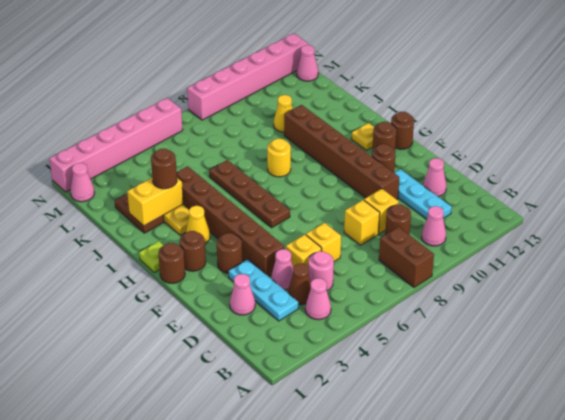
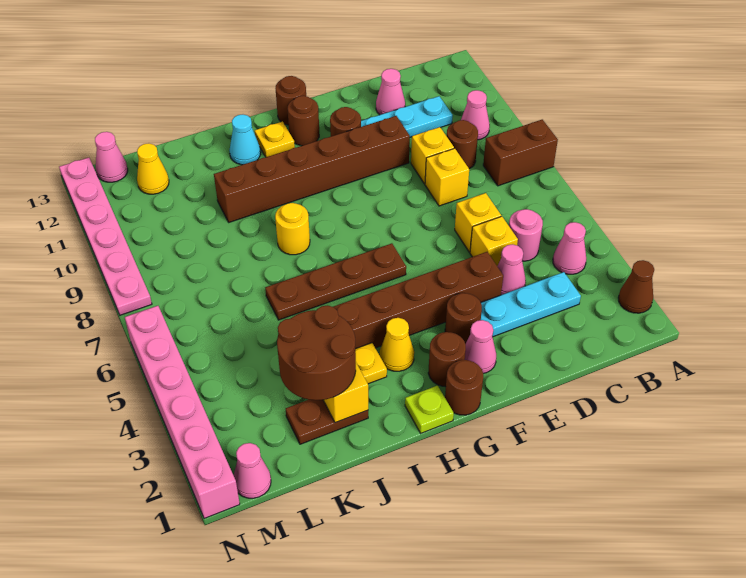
brown cone C4 level 1 -> brown cone A2 level 1
pink cone D2 level 1 -> pink cone F2 level 1
none -> cyan cone I12 level 1
brown round brick J3 level 3 -> brown round brick J2:K3 level 3
yellow cone K10 level 1 -> yellow cone L12 level 1
pink brick N8:N13 level 1 -> pink plate N8:N13 level 1

